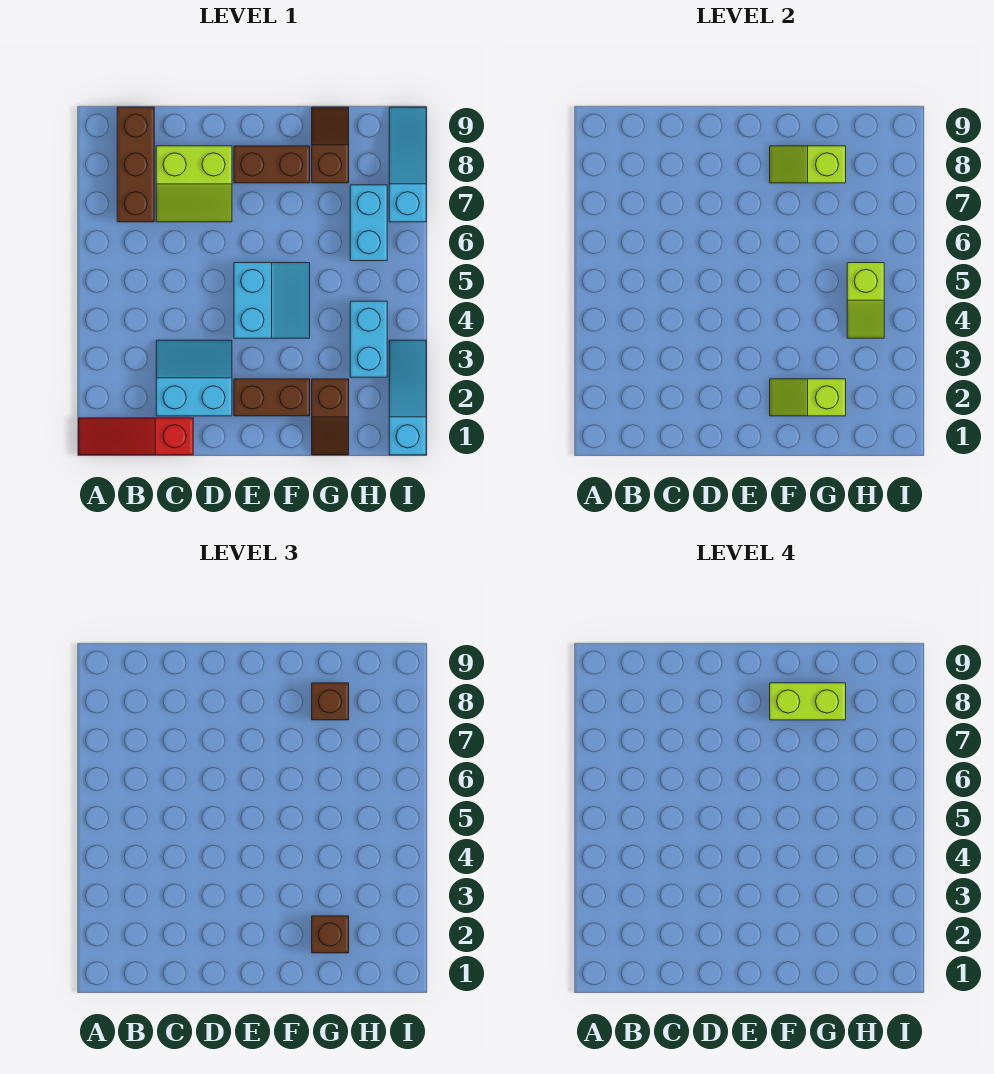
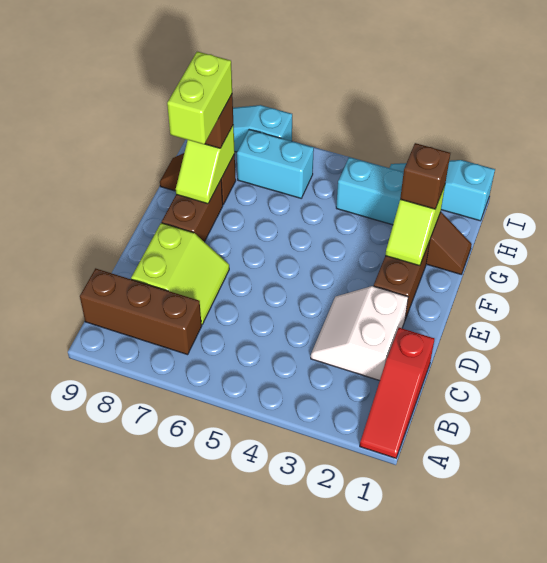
cyan slope C2:D3 level 1 top 2 -> white slope C2:D3 level 1 top 2
cyan slope E4:F5 level 1 top E -> none
lime slope H4:H5 level 2 top 5 -> none

